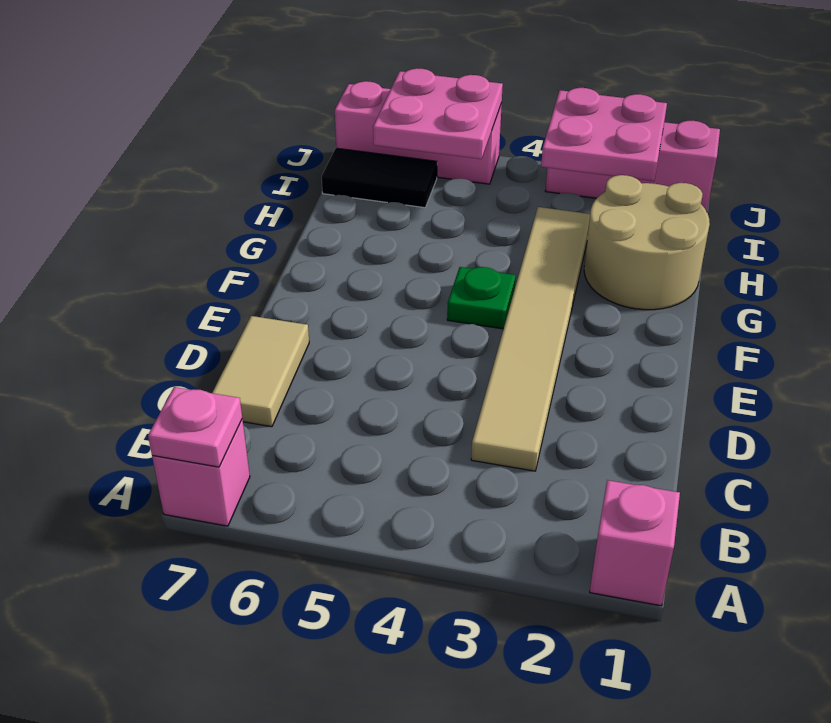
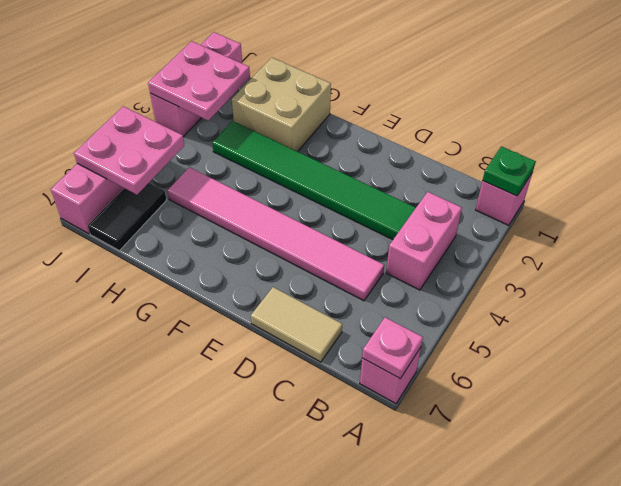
none -> pink brick B3:B4 level 1
tan tile C3:H3 level 1 -> green tile C3:H3 level 1
none -> pink tile C5:H5 level 1
green plate F4 level 1 -> green plate A1 level 2
tan round brick G1:H2 level 1 -> tan brick G1:H2 level 1

